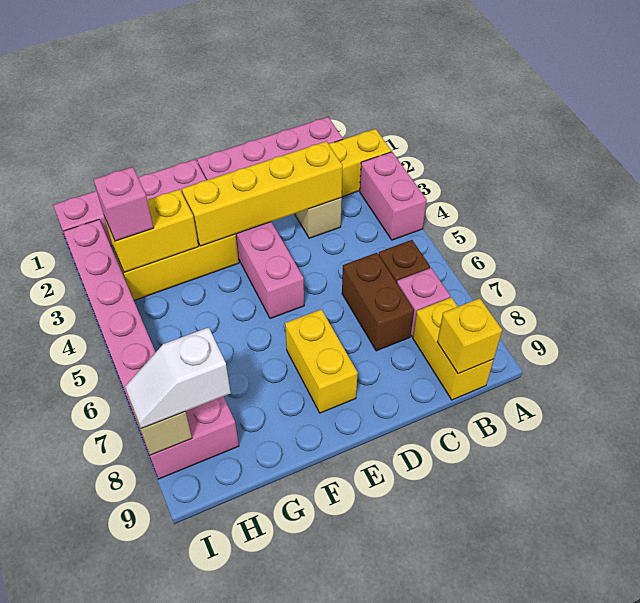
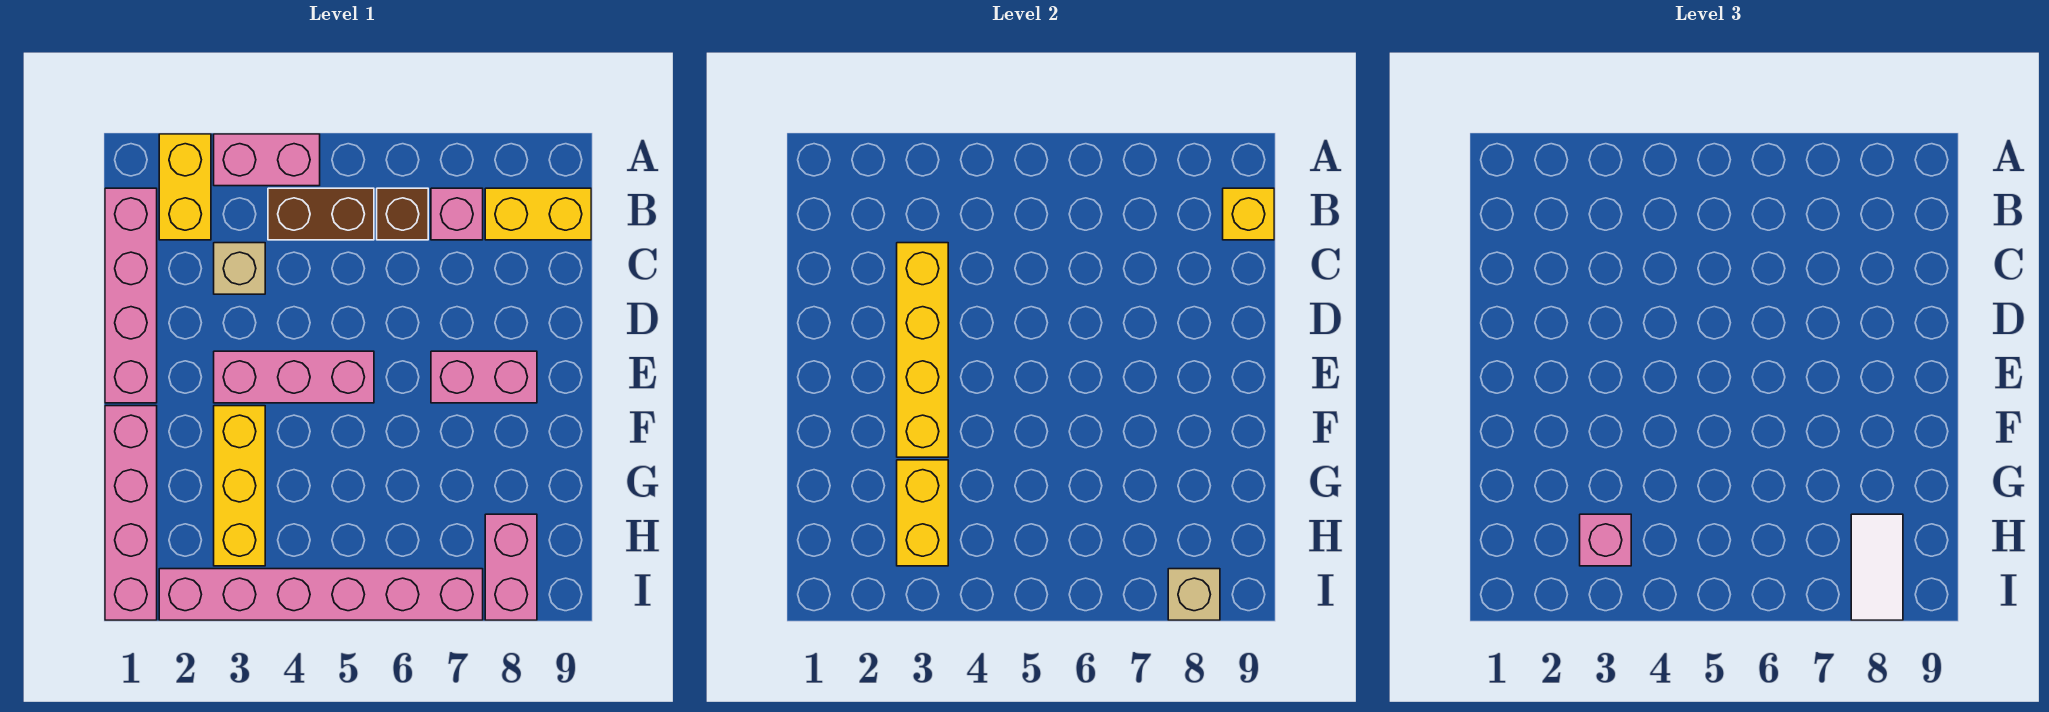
brown brick C6:C7 level 1 -> brown brick B4:B5 level 1
yellow brick E7:E8 level 1 -> pink brick E7:E8 level 1
white slope H8:I8 level 3 top H -> white tile H8:I8 level 3

